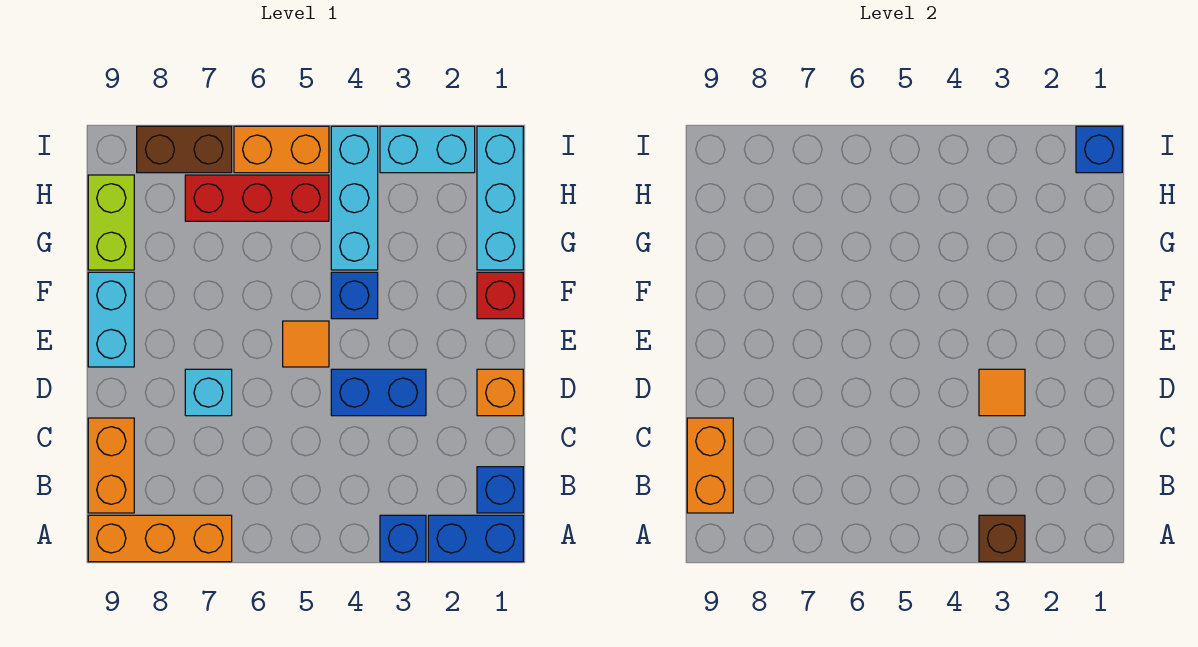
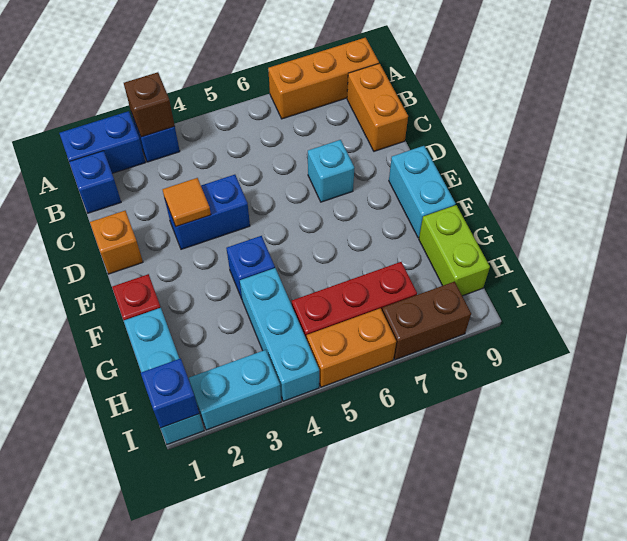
orange brick B9:C9 level 2 -> none
orange tile E5 level 1 -> none

